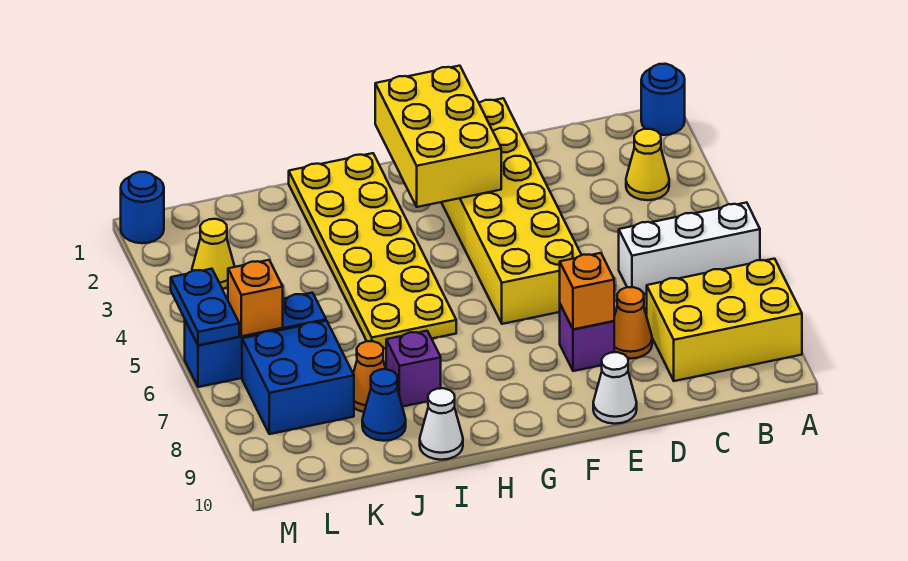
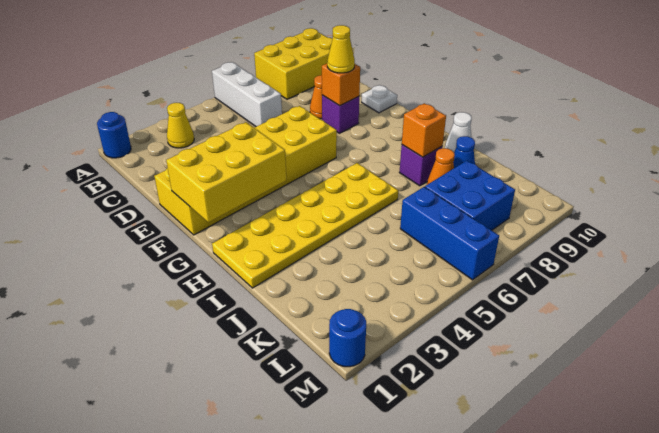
yellow brick A8:C9 level 1 -> yellow brick A8:B10 level 1
white cone E10 level 1 -> white plate E10 level 1
yellow cone L3 level 1 -> yellow cone E8 level 3
orange brick L6 level 2 -> orange brick I8 level 2
blue plate M5:M6 level 2 -> none

